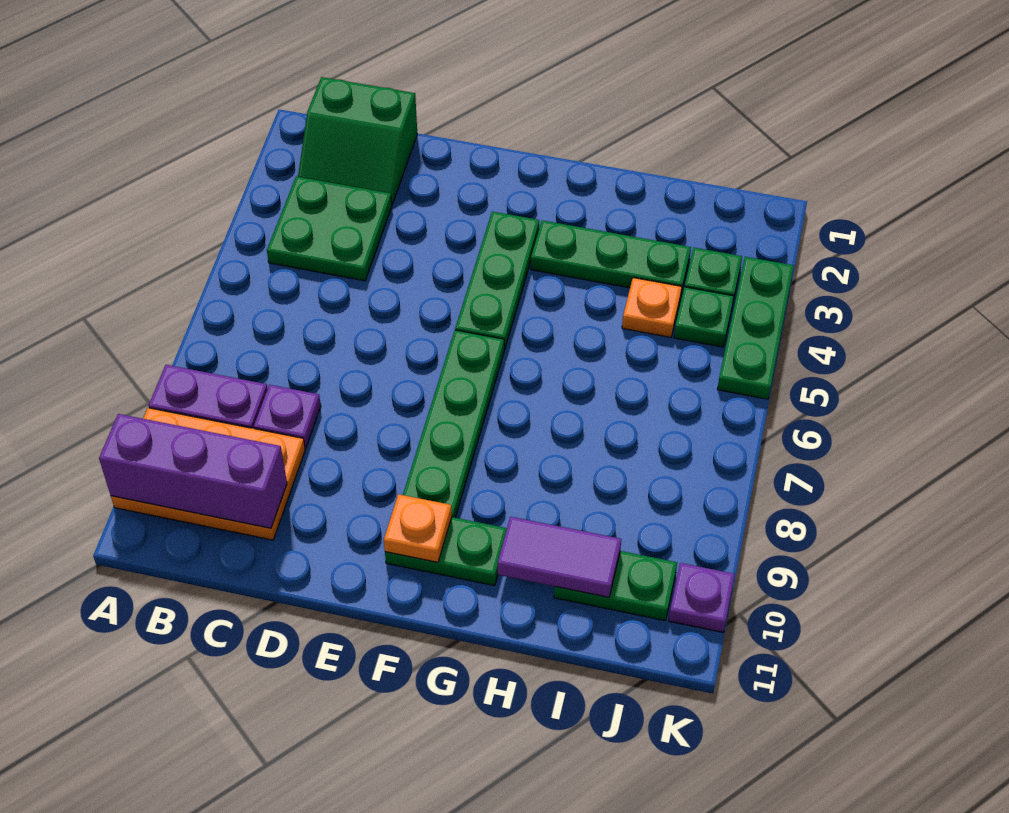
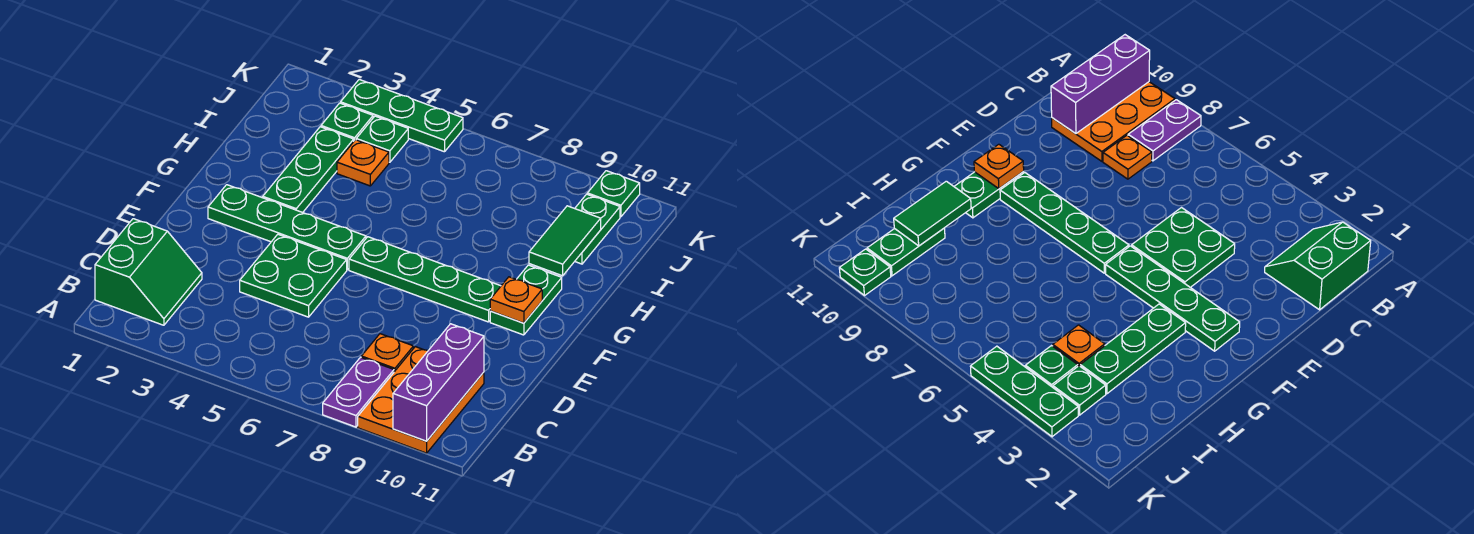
green plate B3:C4 level 1 -> green plate D4:E5 level 1
purple plate C8 level 1 -> orange plate C8 level 1
green plate F3:F5 level 1 -> green plate F2:F5 level 1
purple tile H10:I10 level 2 -> green tile H10:I10 level 2
purple plate K10 level 1 -> green plate K10 level 1

